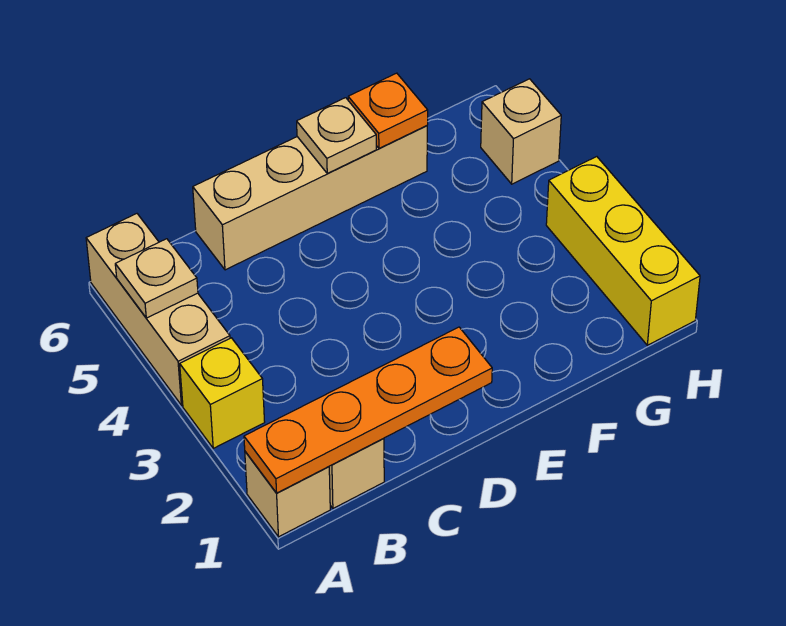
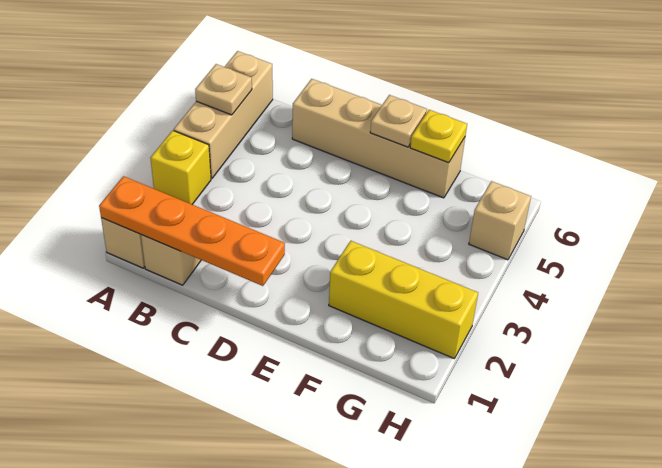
orange plate F6 level 2 -> yellow plate F6 level 2
yellow brick H1:H3 level 1 -> yellow brick F2:H2 level 1

